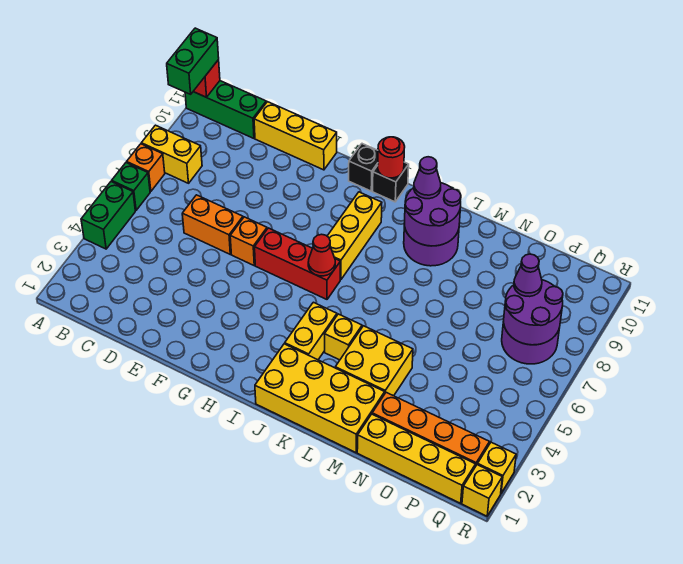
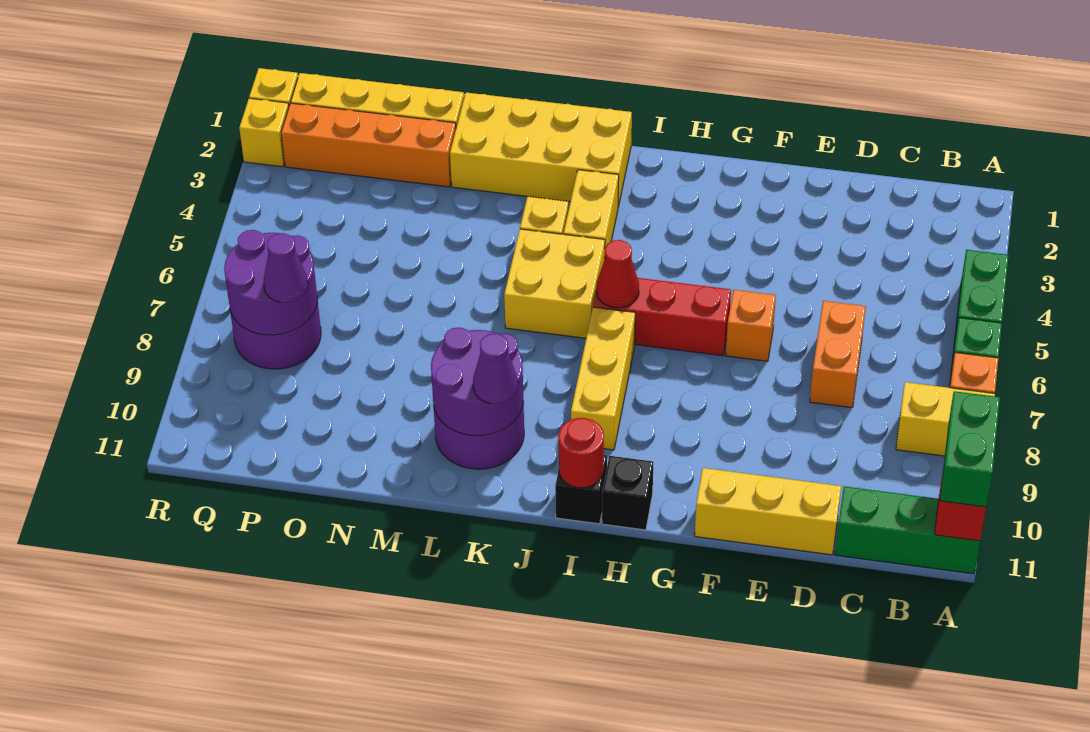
orange brick D6:E6 level 1 -> orange brick D6:D7 level 1
yellow brick L3:M4 level 1 -> yellow brick J5:K6 level 1

